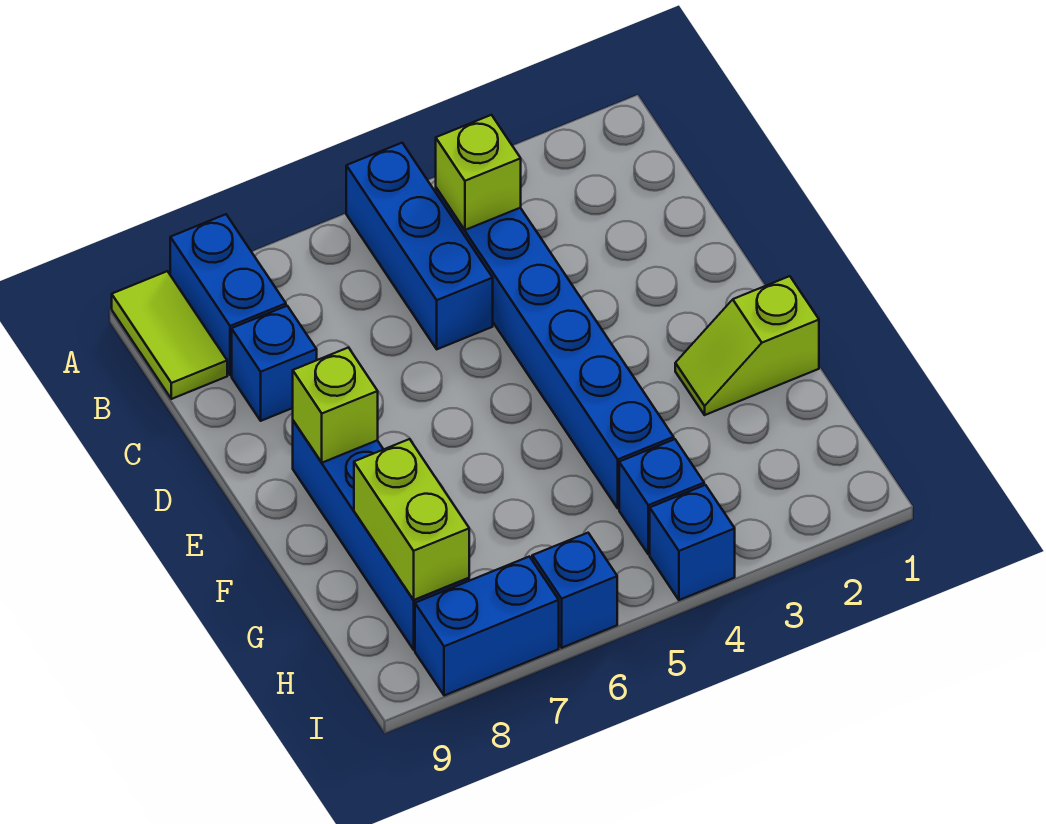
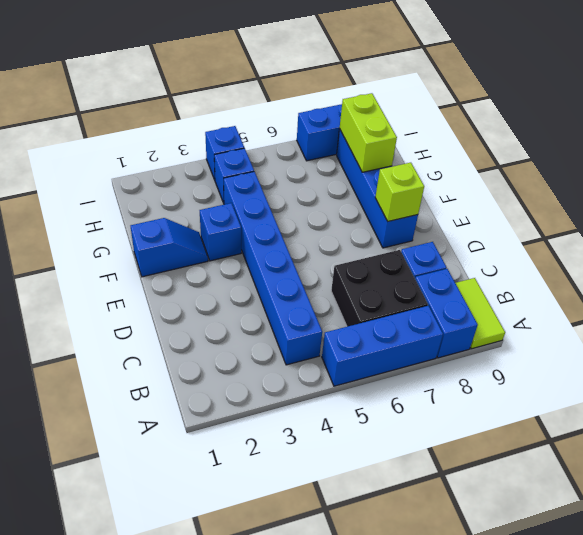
blue brick A5:C5 level 1 -> blue brick A5:A7 level 1
lime brick B4 level 2 -> none
none -> black brick B6:C7 level 1
lime slope F1:F2 level 1 top 1 -> blue slope F1:F2 level 1 top 1
blue brick I6 level 1 -> blue brick F3 level 1

